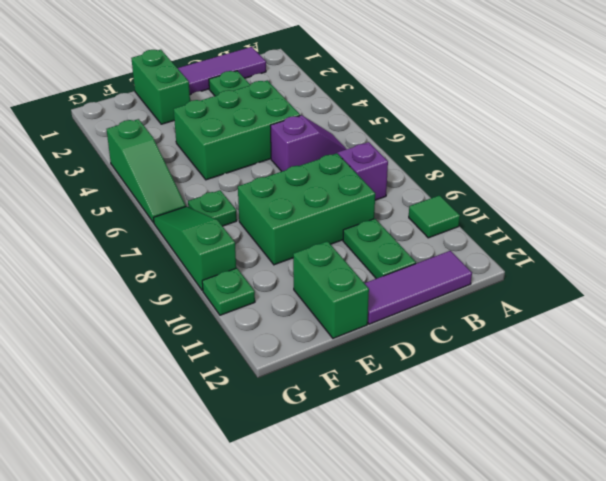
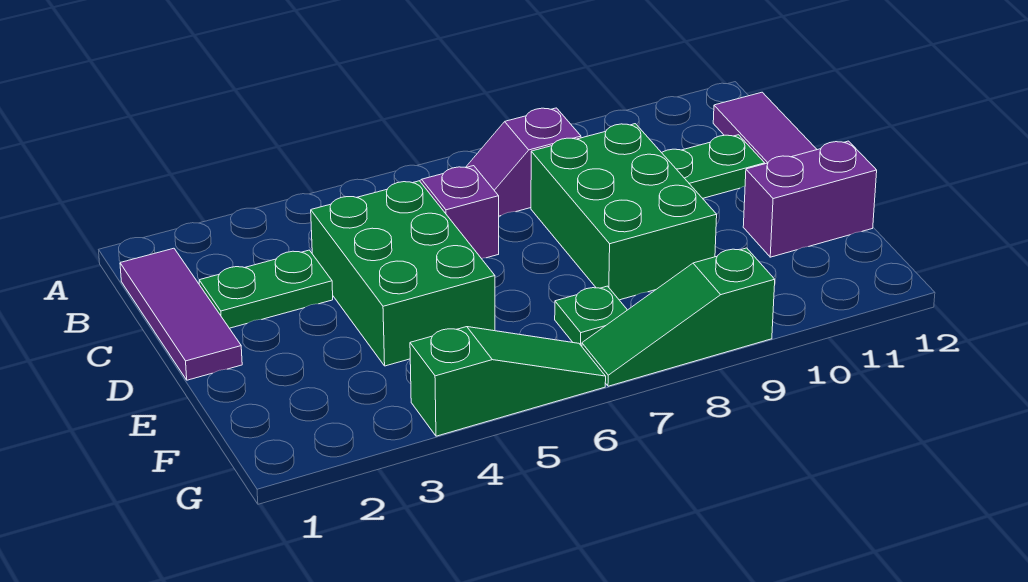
green tile A10 level 1 -> none
green brick E1:E2 level 1 -> none
green brick E11:E12 level 1 -> purple brick E11:E12 level 1
green plate G10 level 1 -> none

